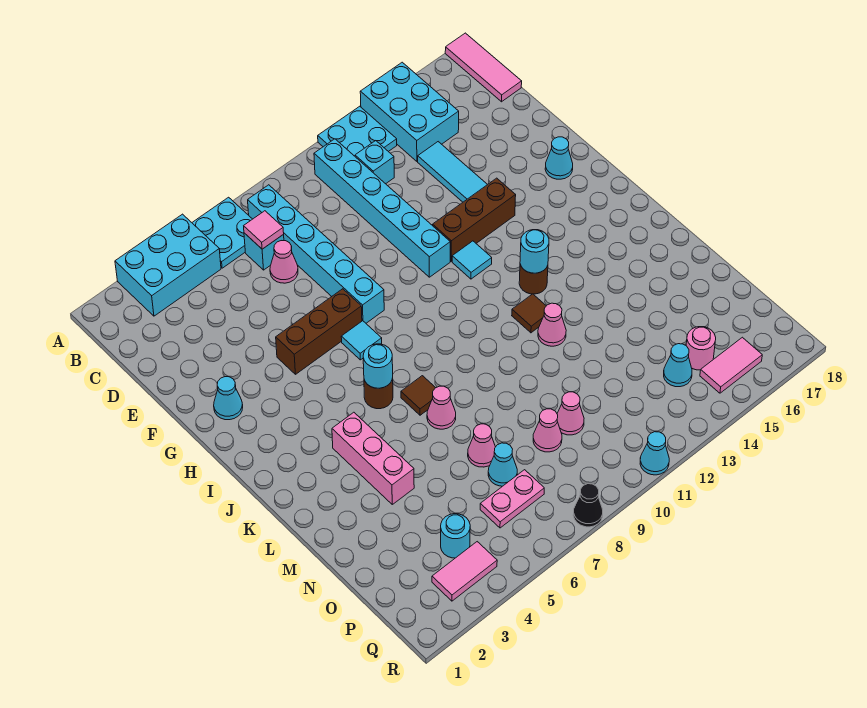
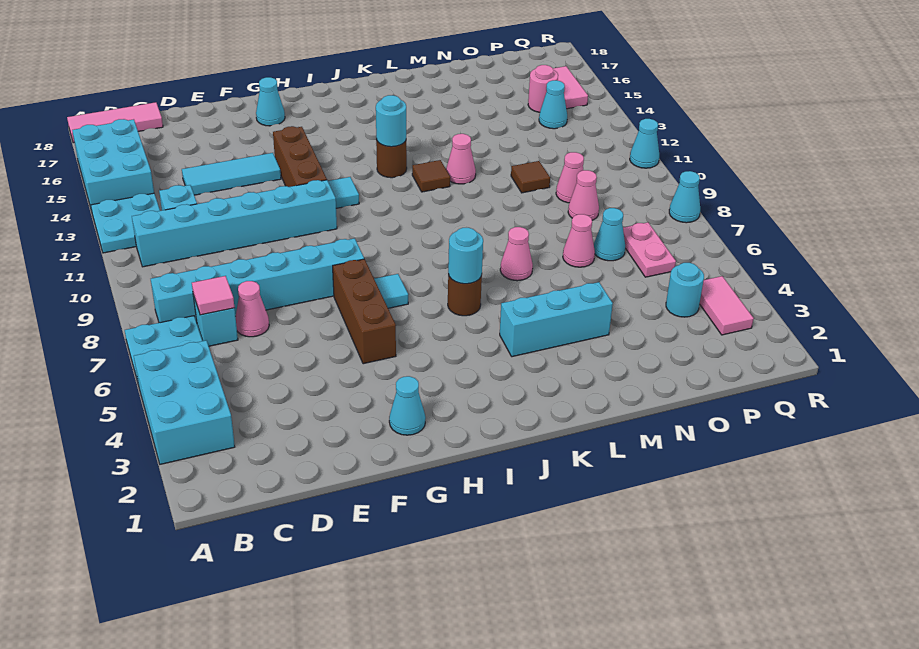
cyan brick A14:C15 level 1 -> cyan brick A14:B16 level 1
pink brick K4:M4 level 1 -> cyan brick K4:M4 level 1
brown tile K7 level 1 -> brown tile N11 level 1
black cone R8 level 1 -> cyan cone R8 level 1

